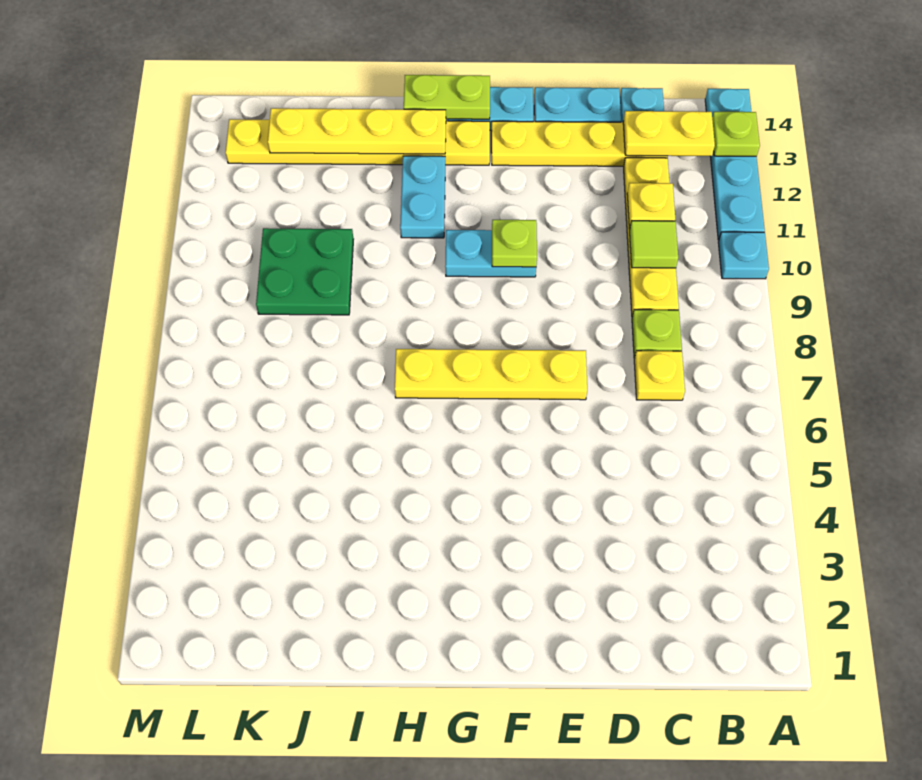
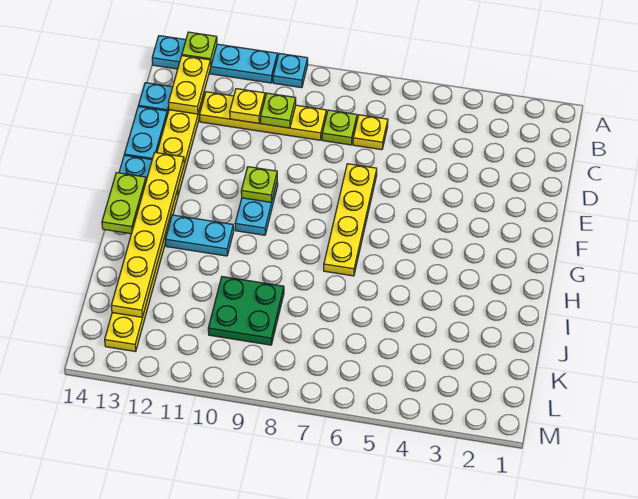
lime tile C10 level 2 -> lime plate C10 level 2
yellow plate H13:K13 level 2 -> yellow plate F13:K13 level 2

